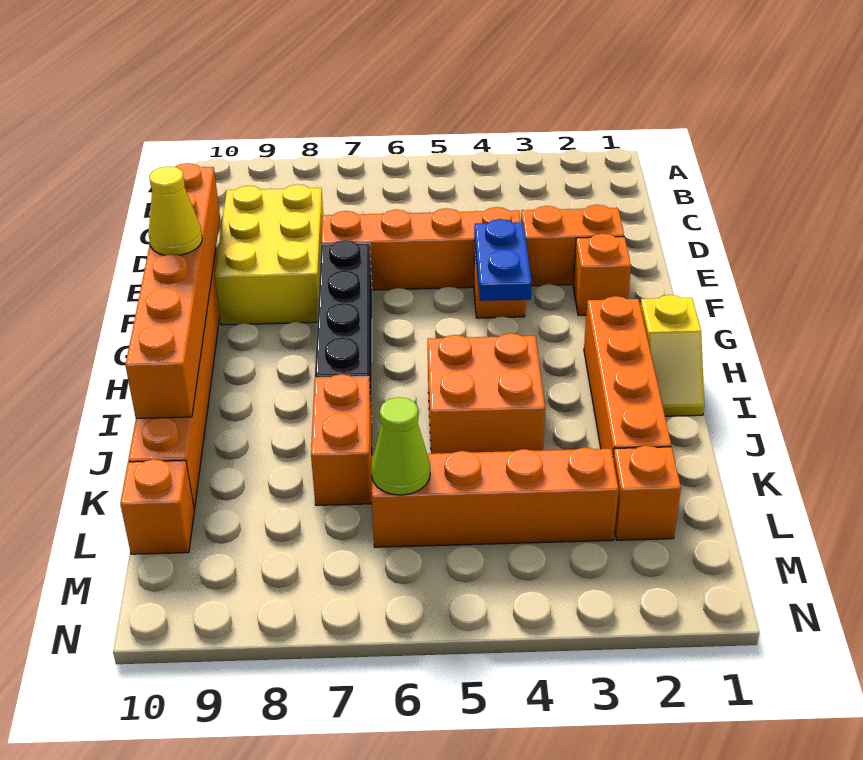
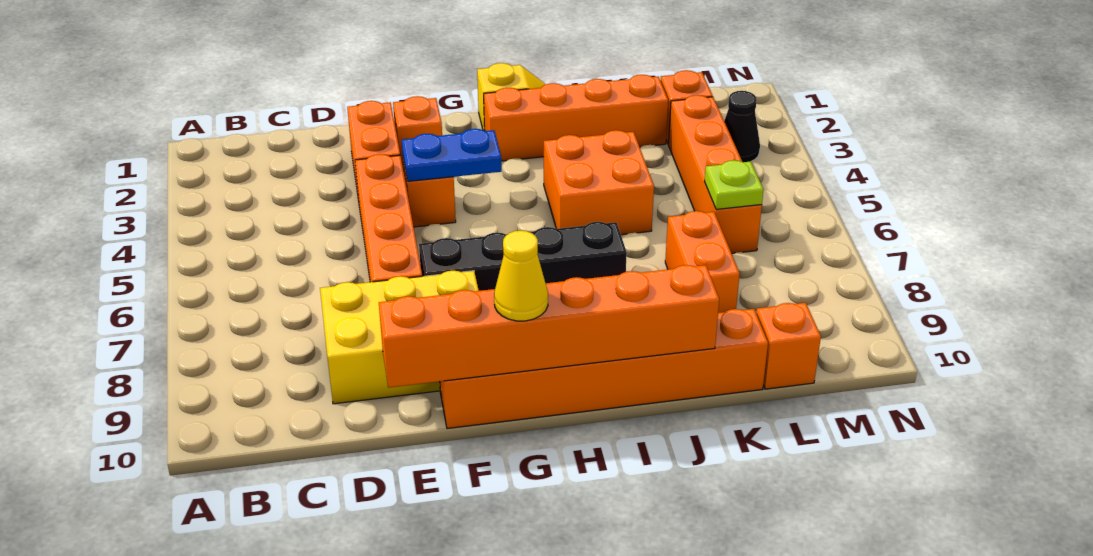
orange brick J7:K7 level 1 -> orange brick K7:K8 level 1
lime cone L6 level 2 -> lime plate L6 level 2
none -> black cone M3 level 1

